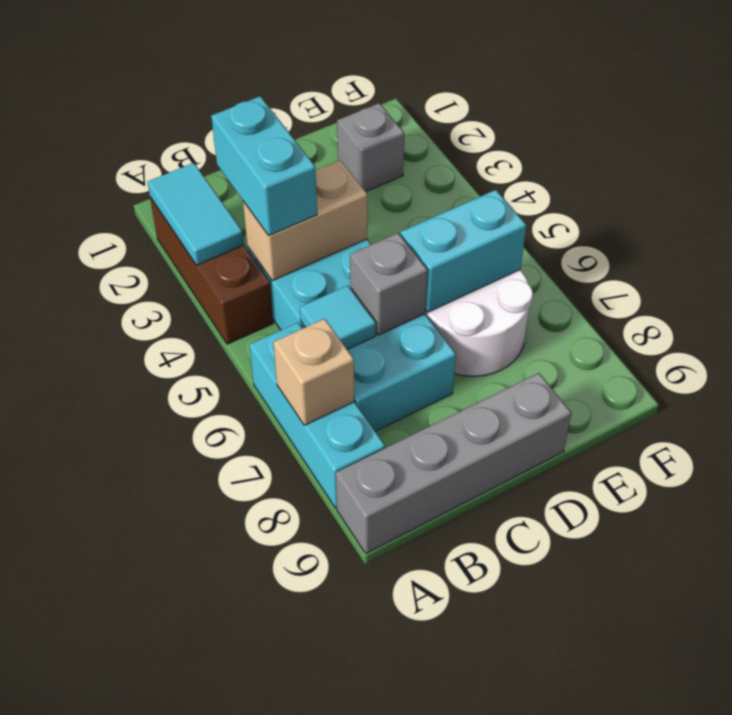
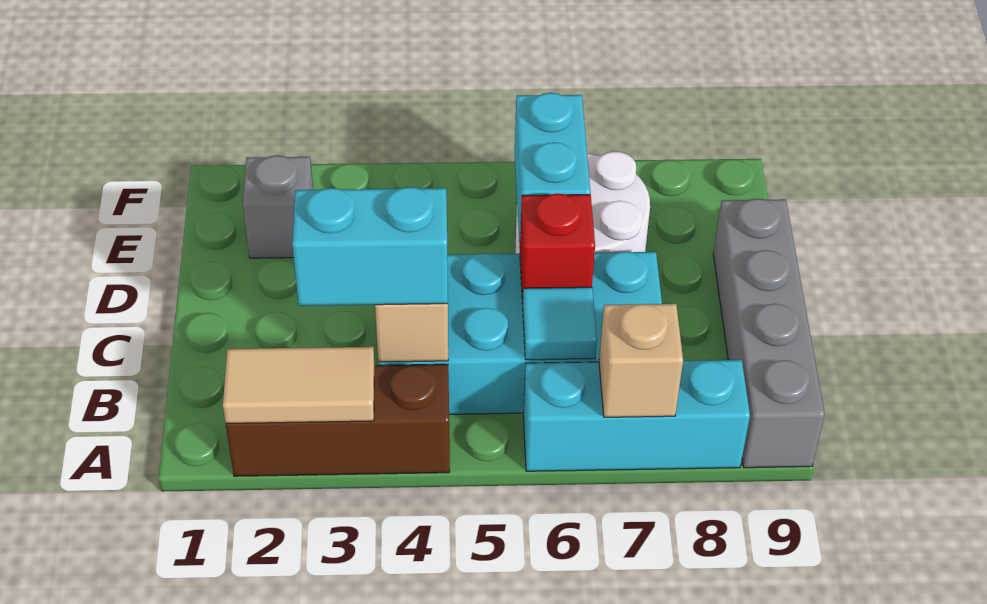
cyan tile A2:A3 level 2 -> tan tile A2:A3 level 2
grey brick C6 level 2 -> red brick C6 level 2

